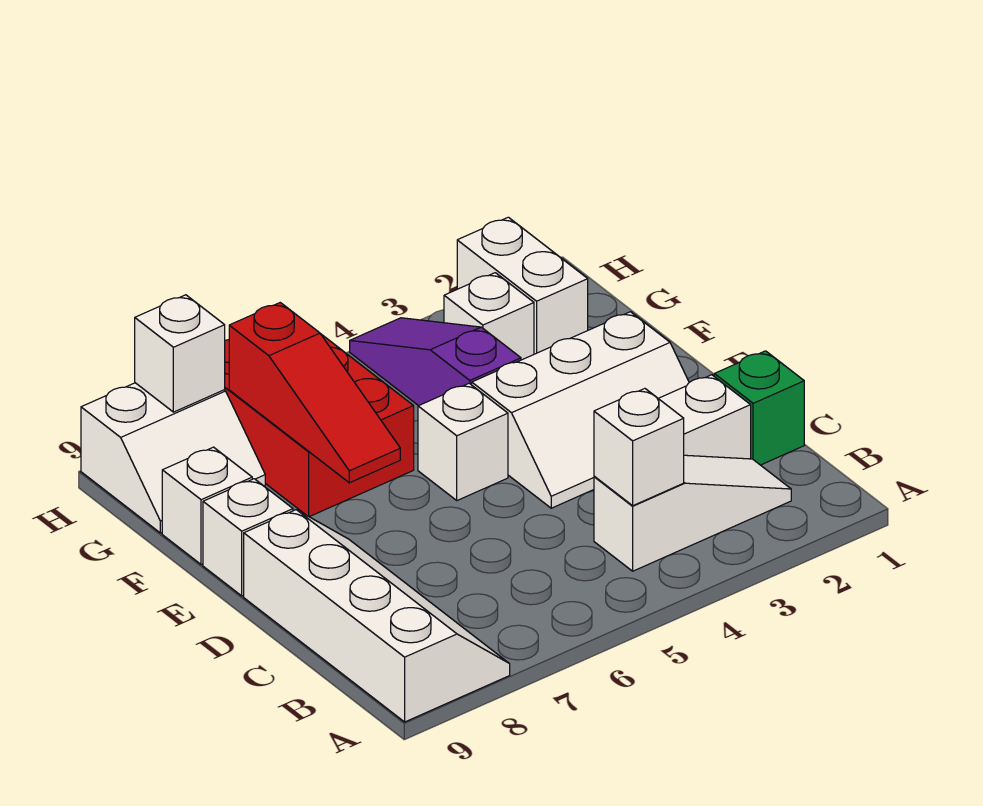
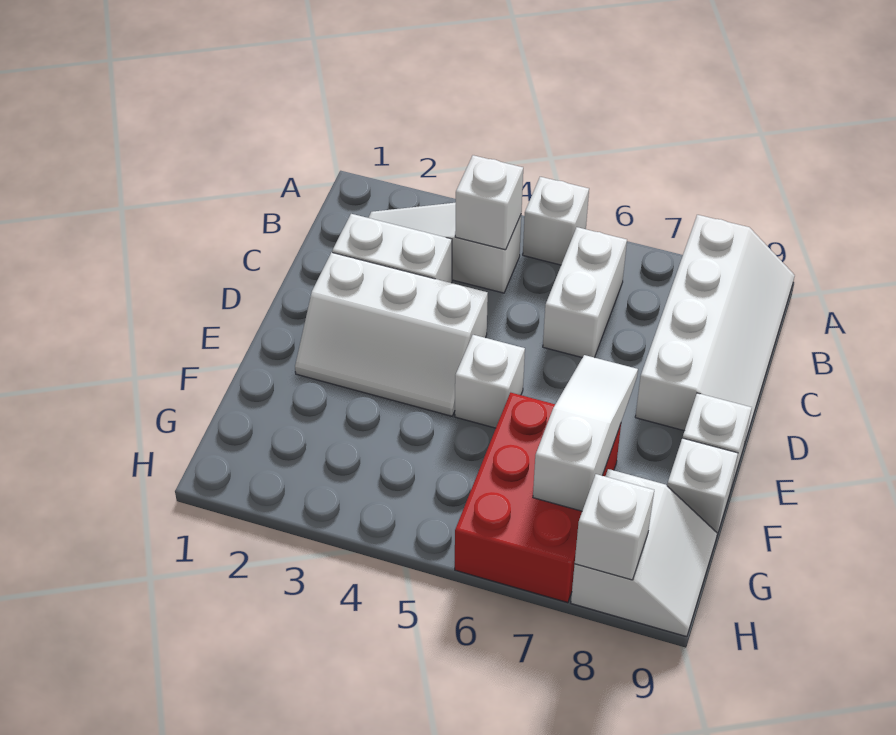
white slope A8:D9 level 1 top 9 -> white slope A8:D9 level 1 top 8
green brick C1 level 1 -> none
white slope D2:E4 level 1 top E -> white slope D2:E4 level 1 top D
red slope E7:G7 level 2 top G -> white slope E7:G7 level 2 top G
purple slope F4:H4 level 1 top F -> none
white brick G2:H2 level 1 -> white brick B6:C6 level 1
white brick G3 level 1 -> white brick A5 level 1
white slope G8:H9 level 1 top H -> white slope G8:H9 level 1 top 8

